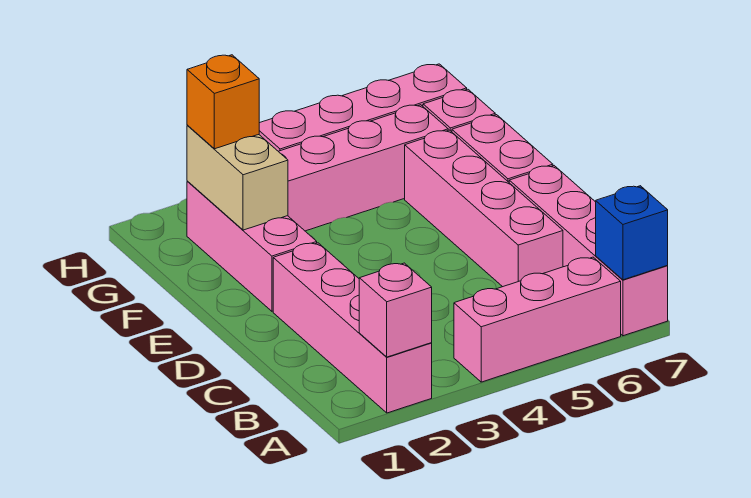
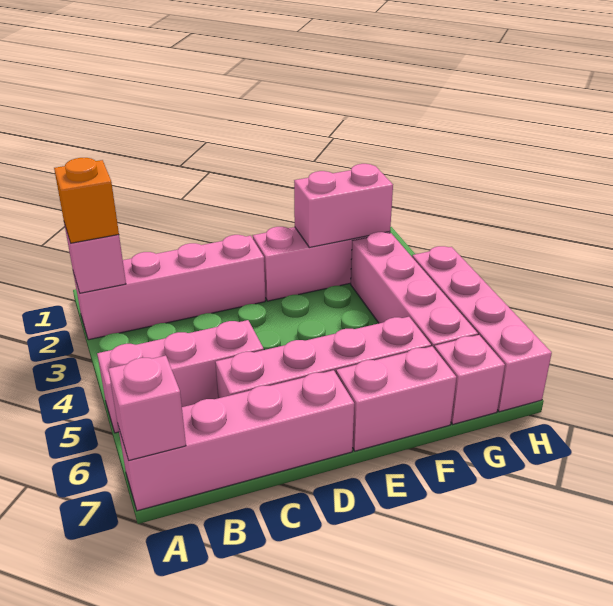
pink brick A4:A6 level 1 -> pink brick A5:C5 level 1
blue brick A7 level 2 -> pink brick A7 level 2
tan brick F2:G2 level 2 -> pink brick F2:G2 level 2
orange brick G2 level 3 -> orange brick A2 level 3

